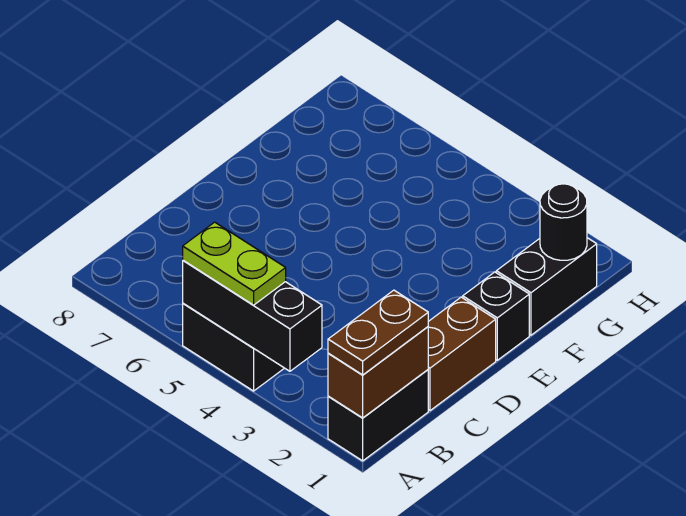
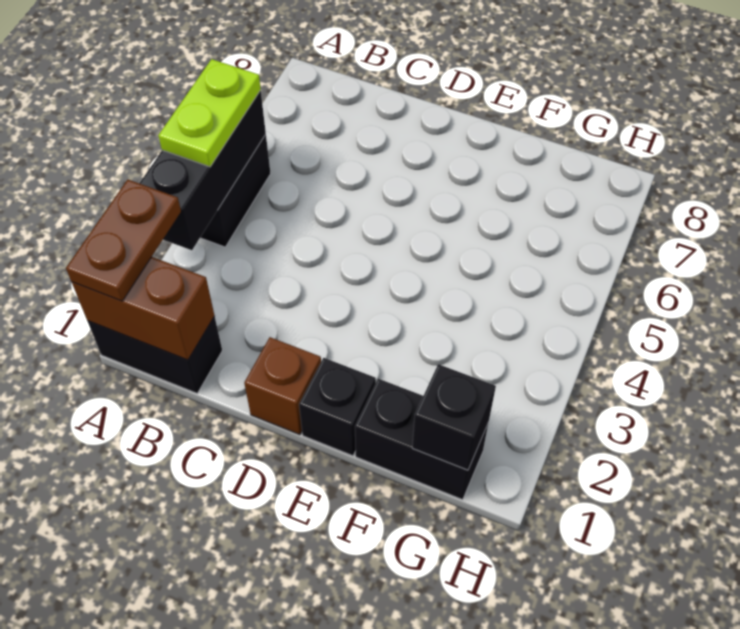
brown plate A1:B1 level 3 -> brown plate A1:A2 level 3
brown brick C1:D1 level 1 -> brown brick D1 level 1
black round brick G1 level 2 -> black brick G1 level 2

